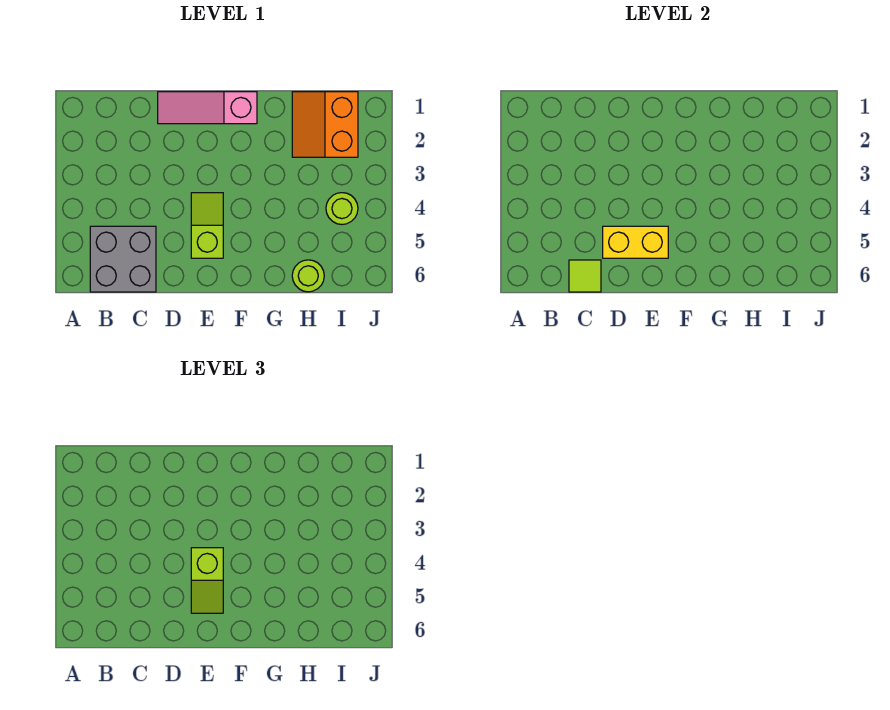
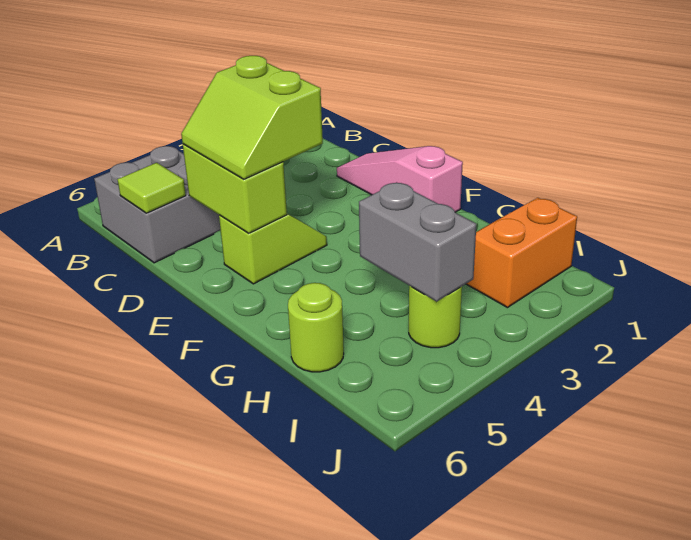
yellow brick D5:E5 level 2 -> lime brick D5:E5 level 2
lime slope E4:E5 level 3 top 4 -> lime slope D4:E5 level 3 top 4
none -> grey brick H4:I4 level 2

